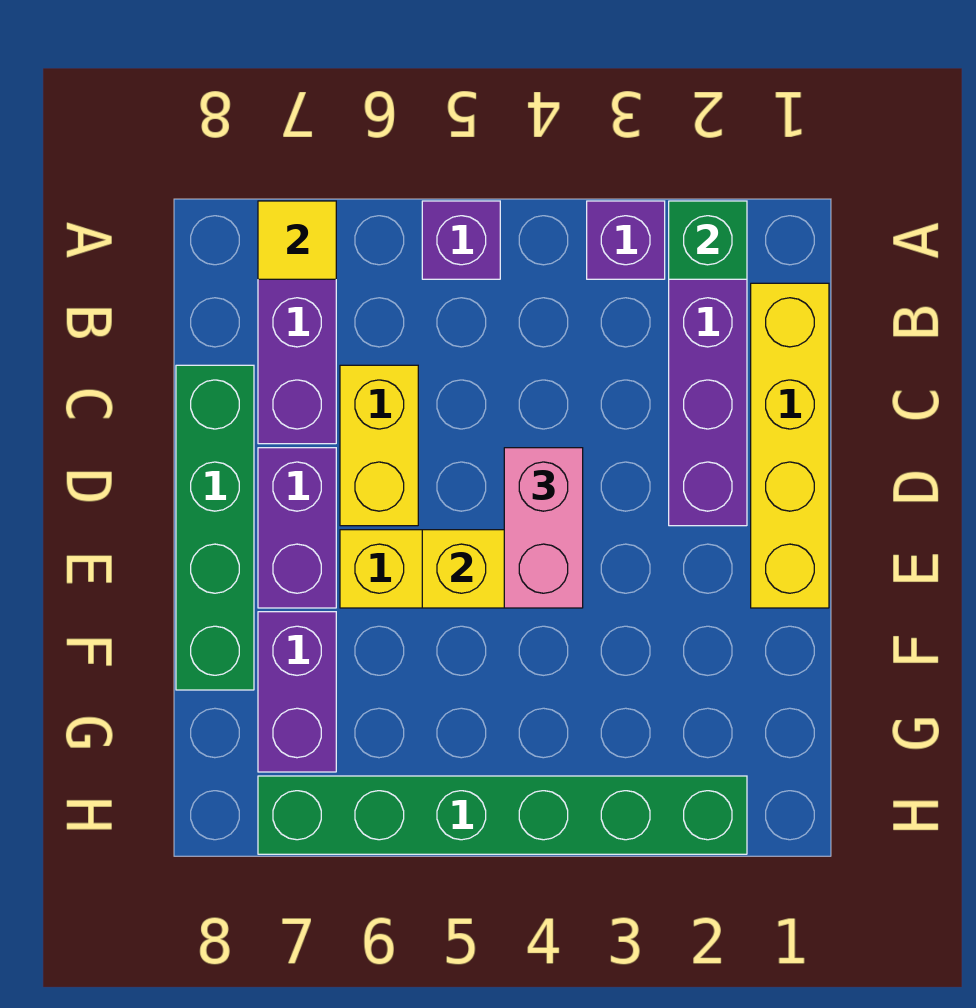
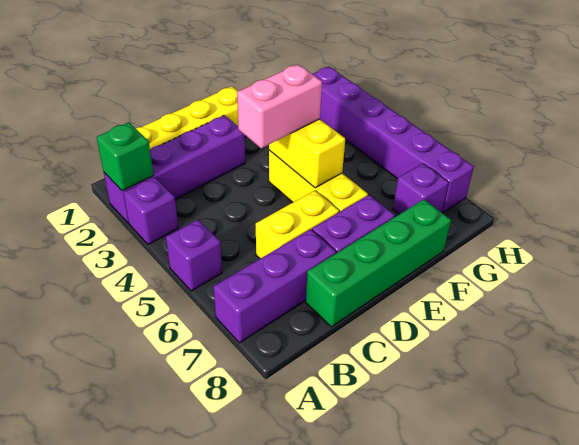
yellow tile A7 level 2 -> none
purple brick F7:G7 level 1 -> purple brick G7 level 1
green brick H2:H7 level 1 -> purple brick H2:H7 level 1

